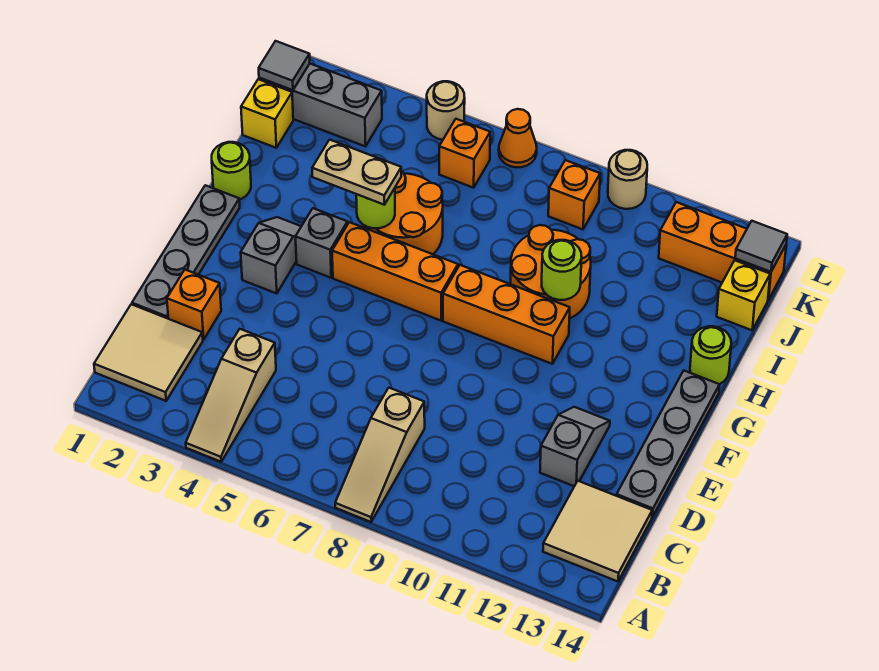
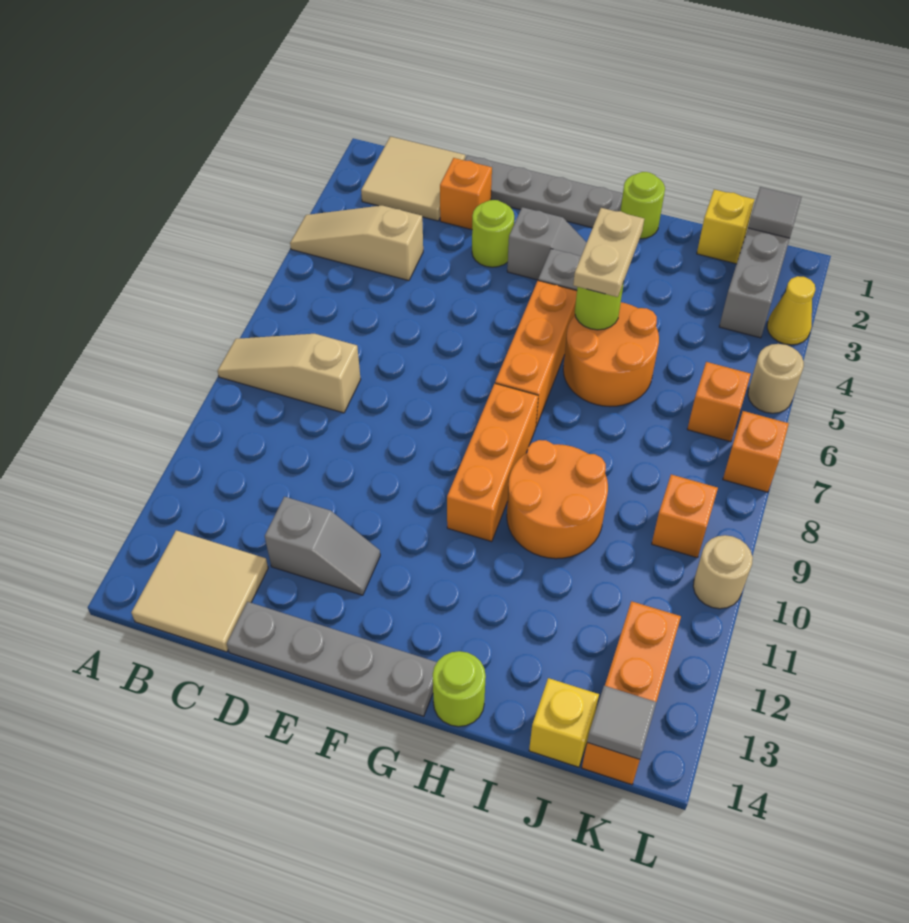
lime round brick H10 level 2 -> lime round brick E3 level 1
none -> yellow cone L3 level 1
orange cone L7 level 1 -> orange brick L7 level 1

